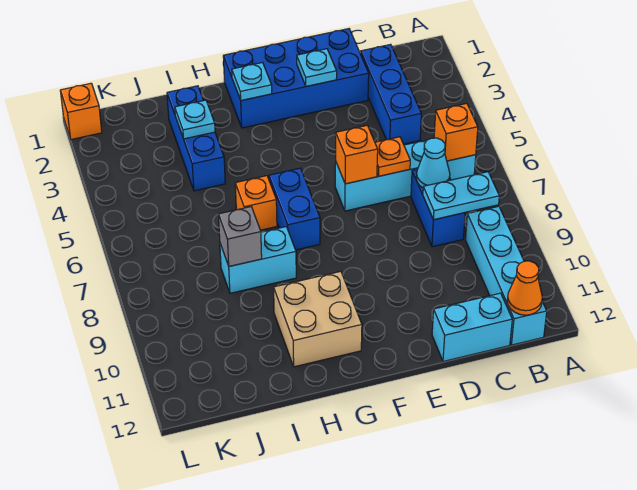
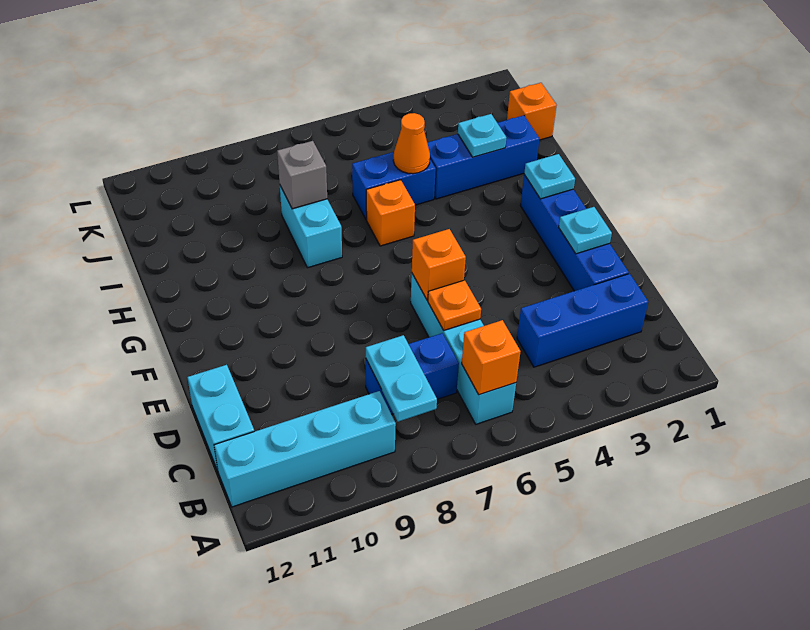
orange cone B12 level 2 -> orange cone I5 level 2
cyan cone C7 level 2 -> none
blue brick D1:G2 level 1 -> blue brick D2:G2 level 1
blue brick G6:G7 level 1 -> blue brick I5:I6 level 1
tan brick G10:H11 level 1 -> none
orange brick L1 level 1 -> orange brick J1 level 1

